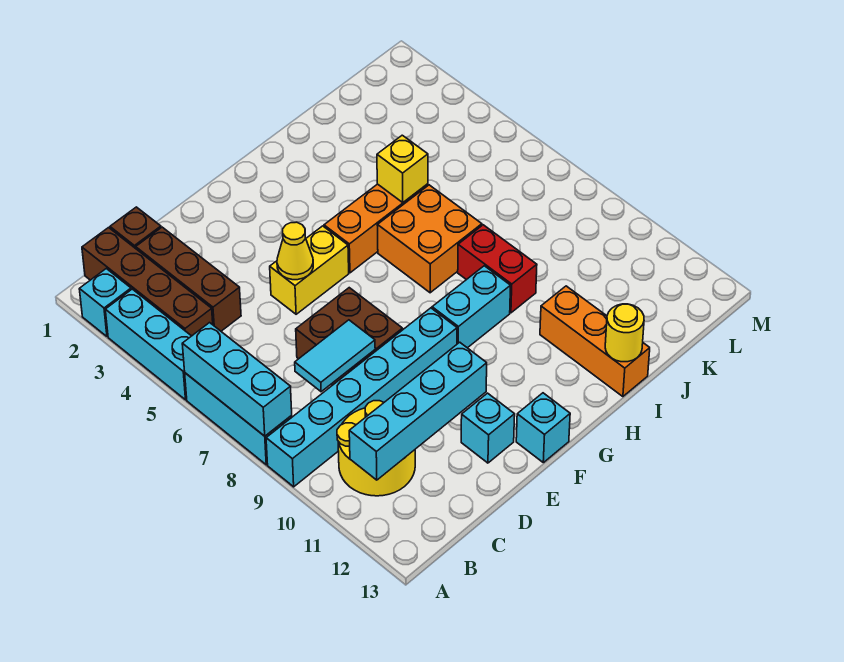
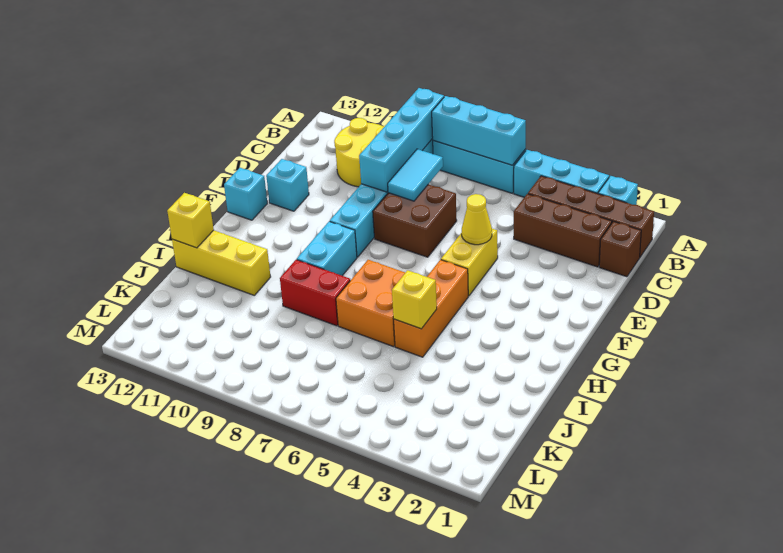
cyan brick B11:E11 level 2 -> cyan brick A9:D9 level 2
orange brick I11:I13 level 1 -> yellow brick I11:I13 level 1
yellow round brick I13 level 2 -> yellow brick I13 level 2

